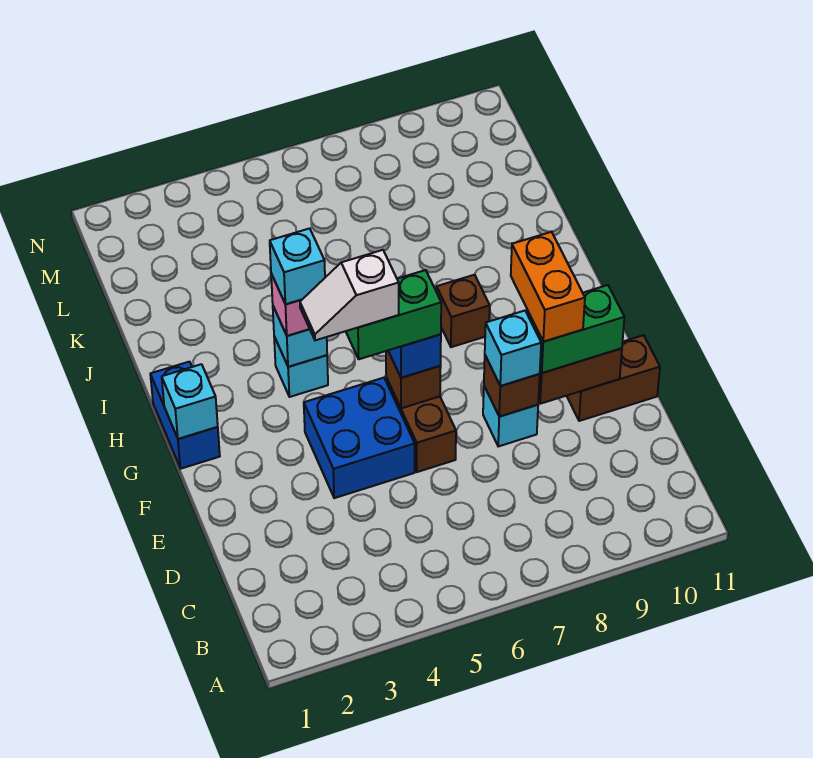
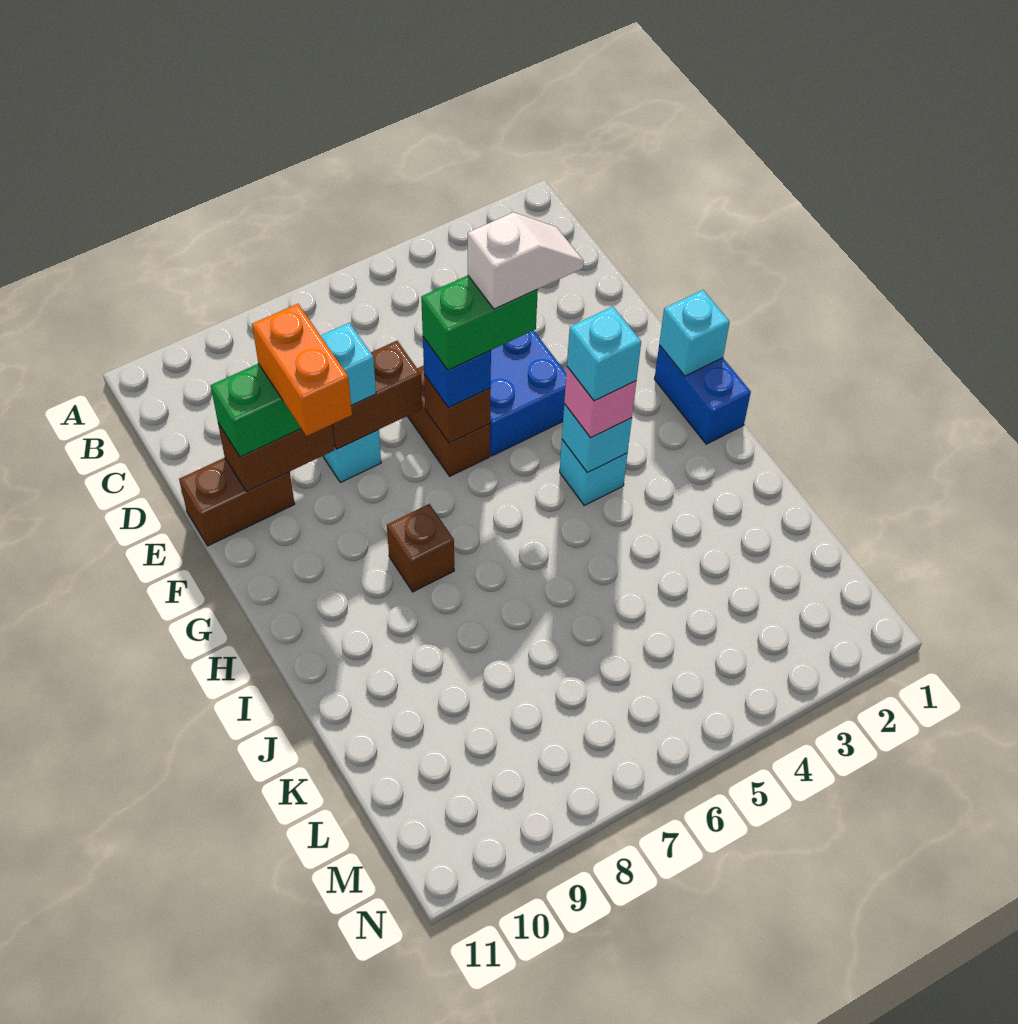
brown brick E8 level 2 -> brown brick E7:E8 level 2

